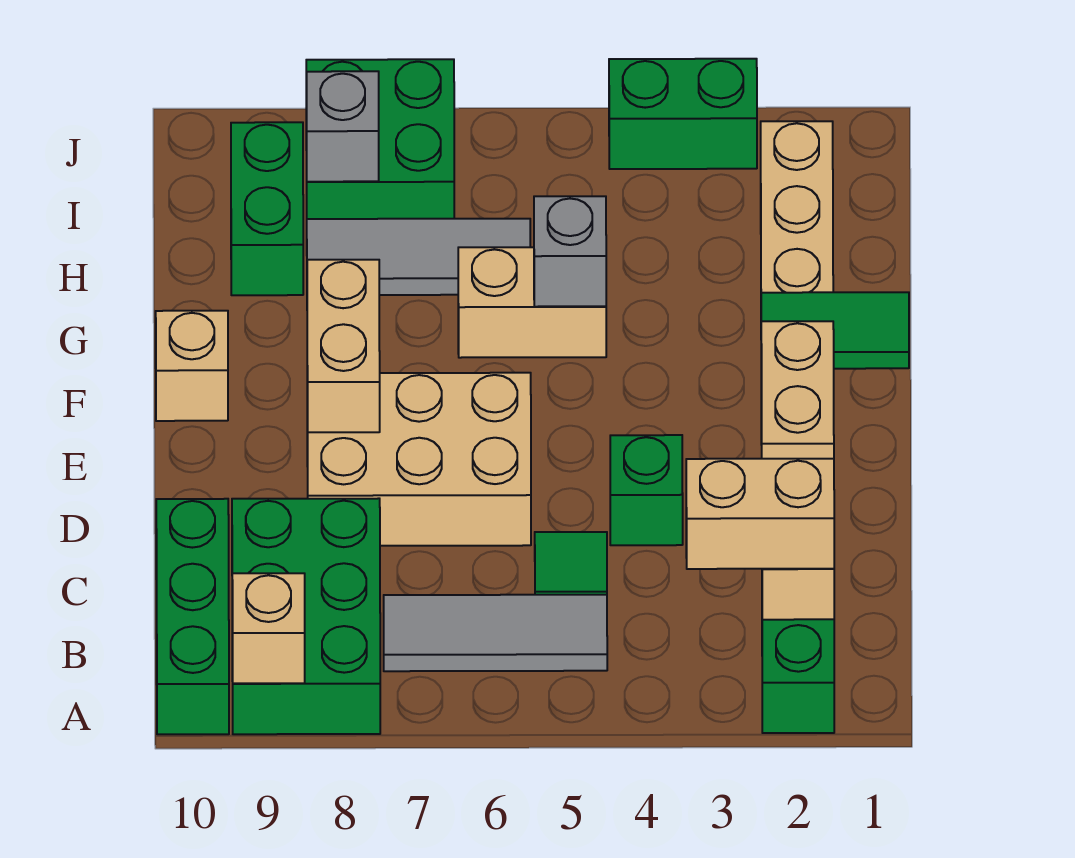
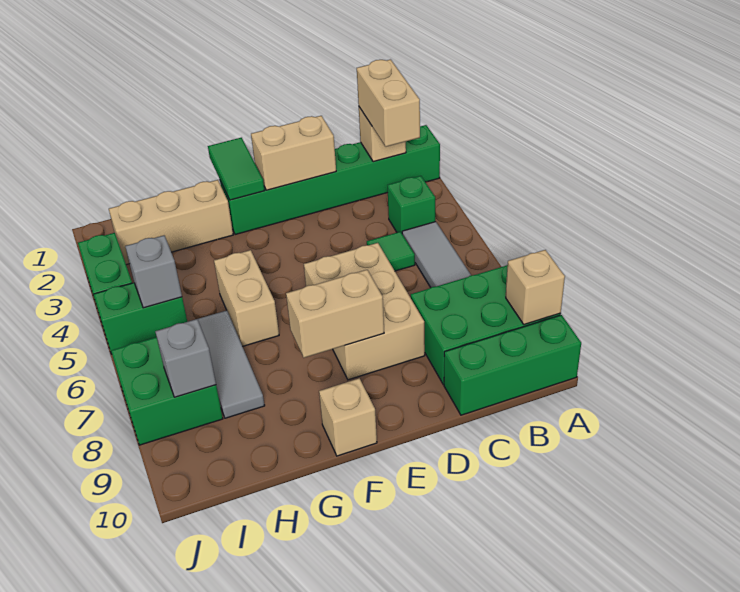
green brick D4 level 1 -> green brick B4 level 1
grey brick G5 level 2 -> grey brick I5 level 2
green brick H9:I9 level 1 -> green brick I5:J5 level 1

